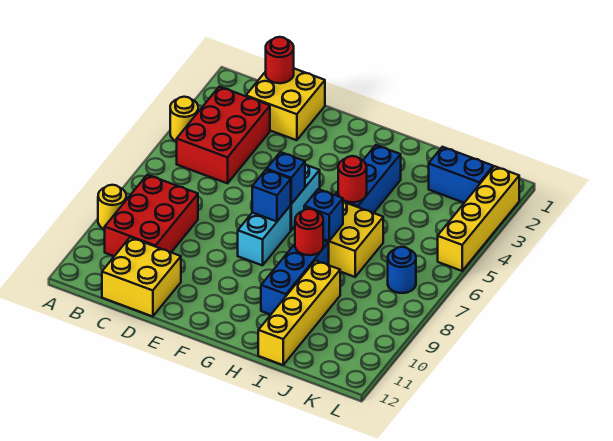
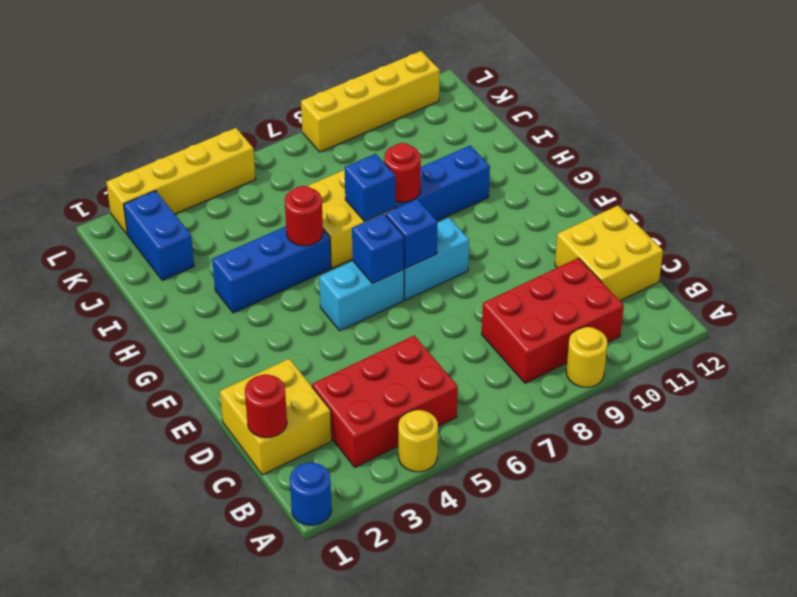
yellow brick I9:I12 level 1 -> yellow brick L8:L11 level 1
blue round brick K7 level 1 -> blue round brick A1 level 1

